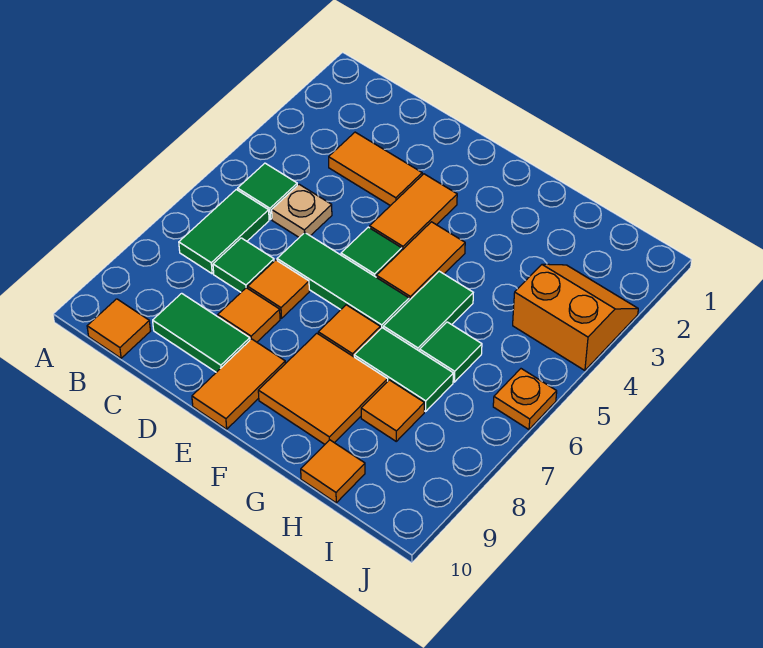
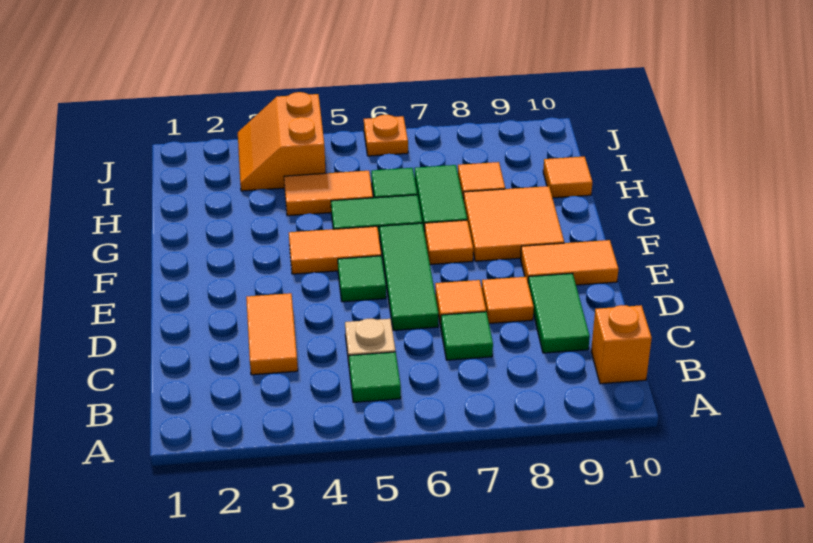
green tile B6:B7 level 1 -> none
orange tile B10 level 1 -> orange brick B10 level 1
orange tile E3:E4 level 1 -> orange tile H4:H5 level 1

